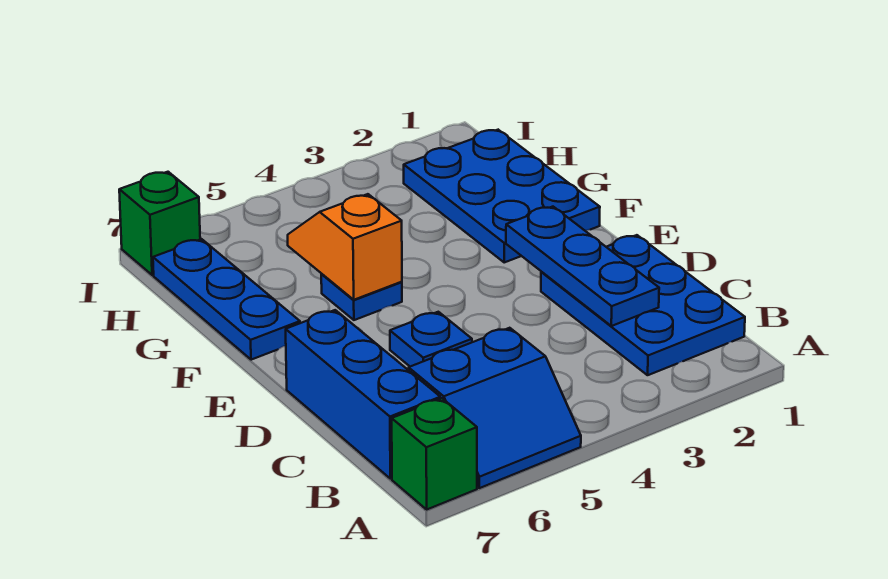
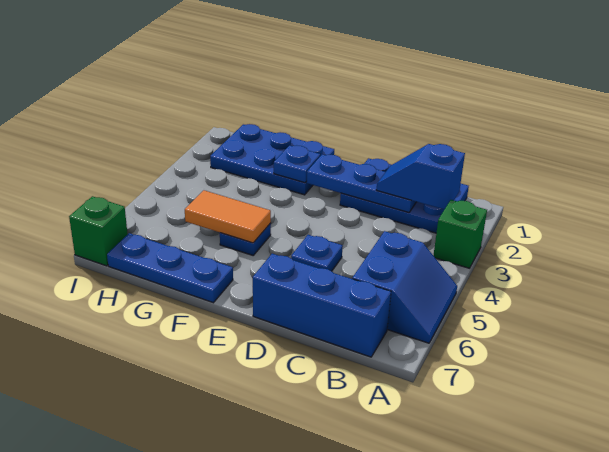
green brick A7 level 1 -> green brick A3 level 1
none -> blue slope B2:C2 level 3 top B
none -> blue plate F2 level 2
orange slope F5:G5 level 2 top F -> orange tile F5:G5 level 2

